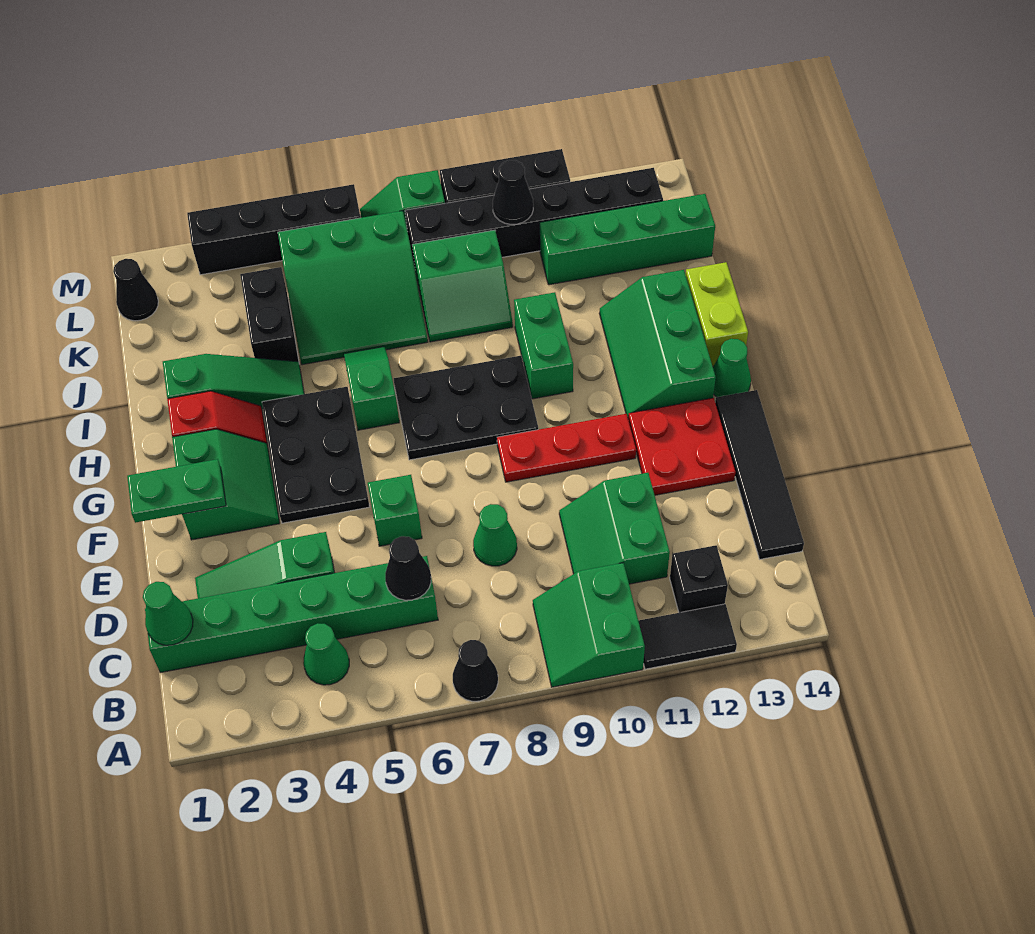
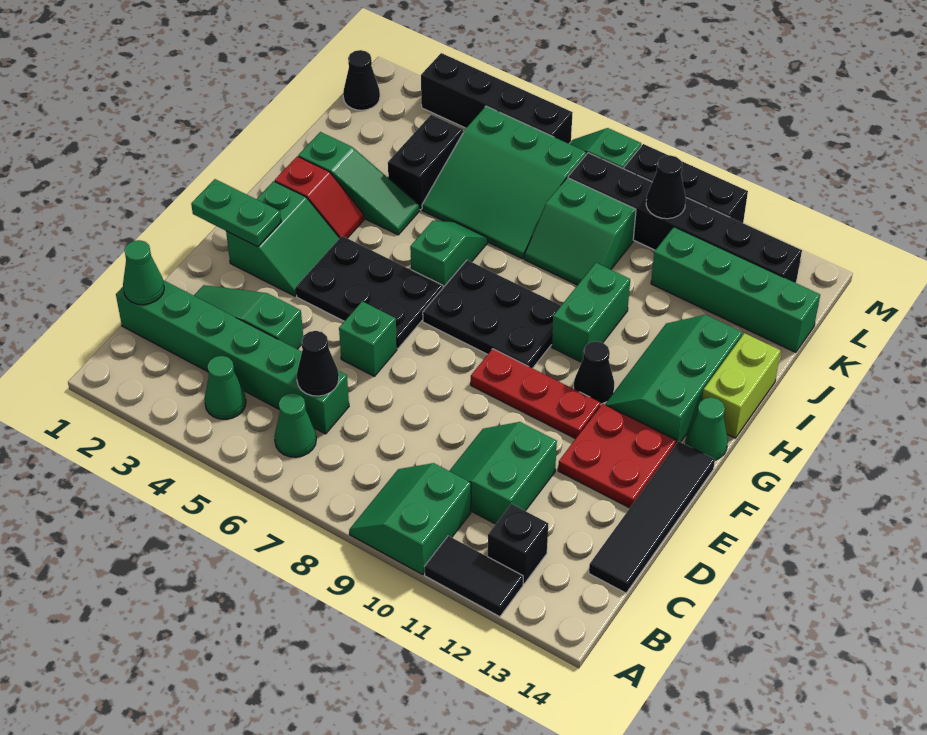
black cone A7 level 1 -> black cone G11 level 1
green cone D8 level 1 -> green cone B6 level 1
black plate F4:H5 level 1 -> black plate F4:G6 level 1

